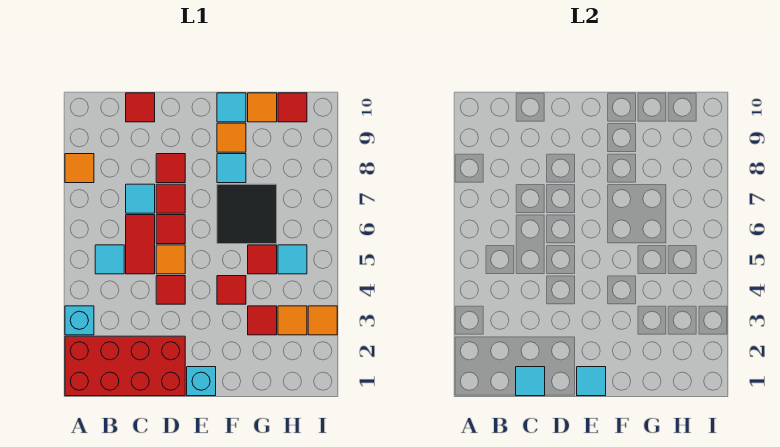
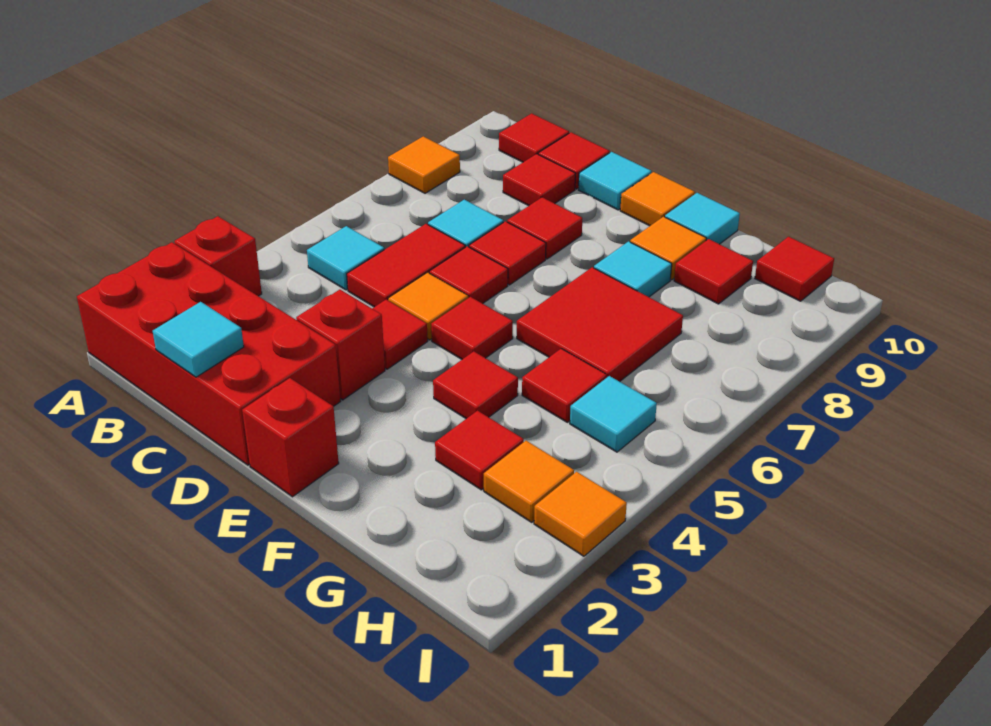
cyan brick A3 level 1 -> red brick A3 level 1
none -> red tile B10 level 1
none -> red tile C9 level 1
none -> red brick D3 level 1
cyan brick E1 level 1 -> red brick E1 level 1
cyan tile E1 level 2 -> cyan tile D10 level 1
none -> red tile E5 level 1
black tile F6:G7 level 1 -> red tile F6:G7 level 1
none -> red tile G9 level 1
orange tile G10 level 1 -> orange tile E10 level 1

